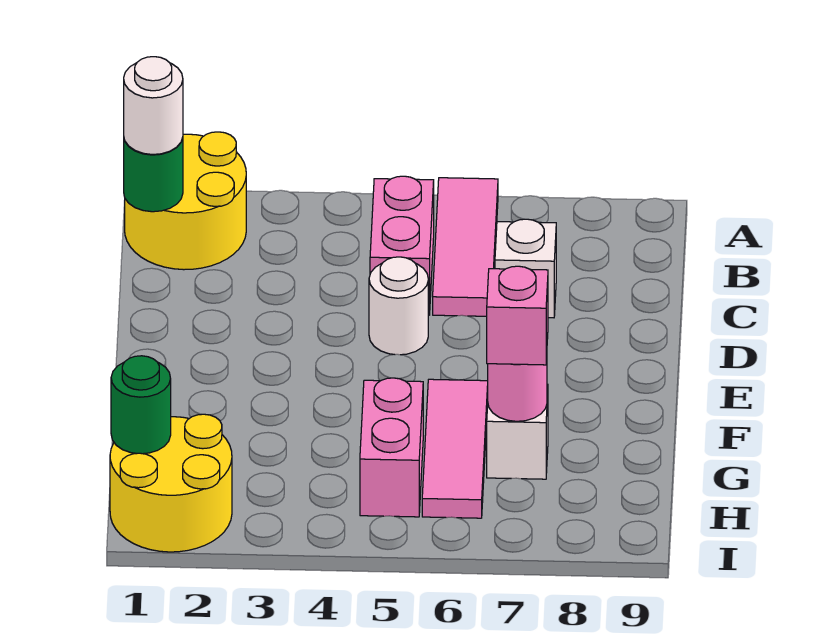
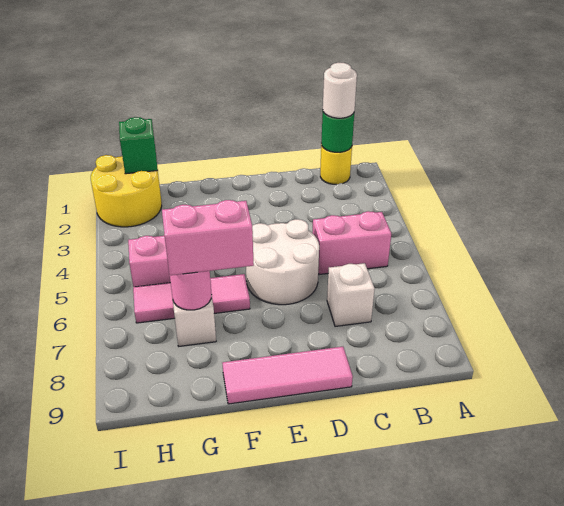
yellow round brick A1:B2 level 1 -> yellow round brick B1 level 1
pink tile A6:C6 level 1 -> pink tile D9:F9 level 1
white round brick D5 level 1 -> white round brick D5:E6 level 1
pink brick G7 level 3 -> pink brick F7:G7 level 3
green round brick H1 level 2 -> green brick H1 level 2

